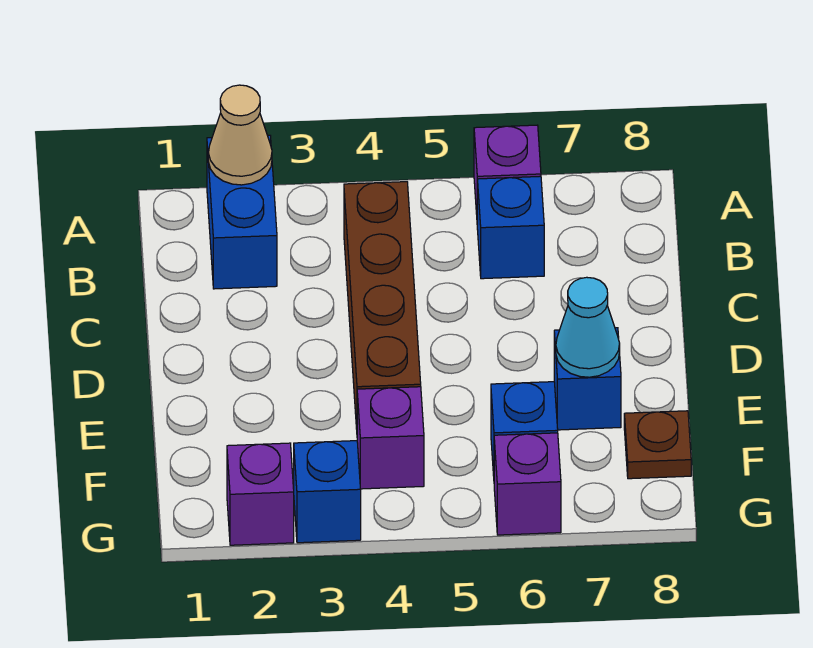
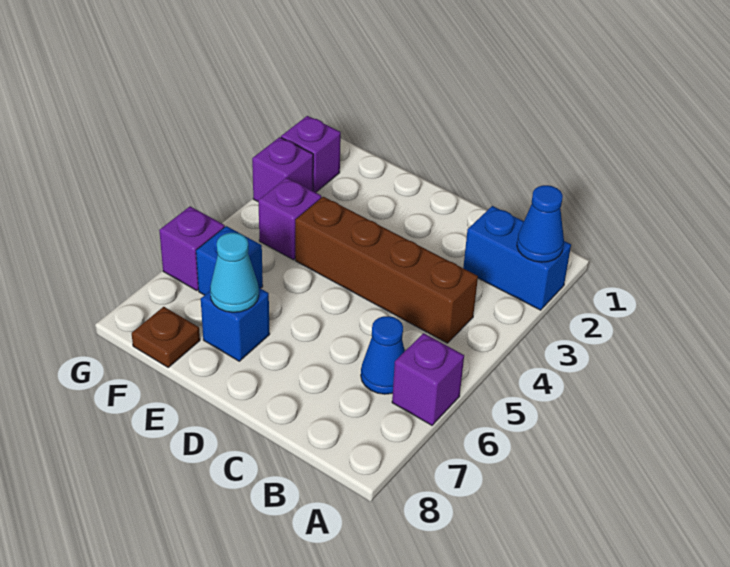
tan cone A2 level 2 -> blue cone A2 level 2
blue brick B6 level 1 -> blue cone B6 level 1
blue brick G3 level 1 -> purple brick G3 level 1

